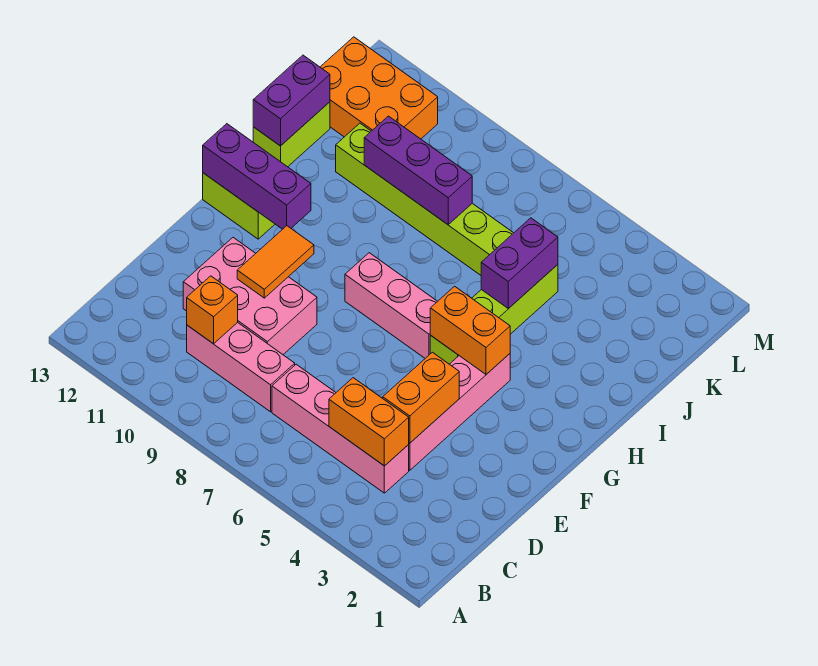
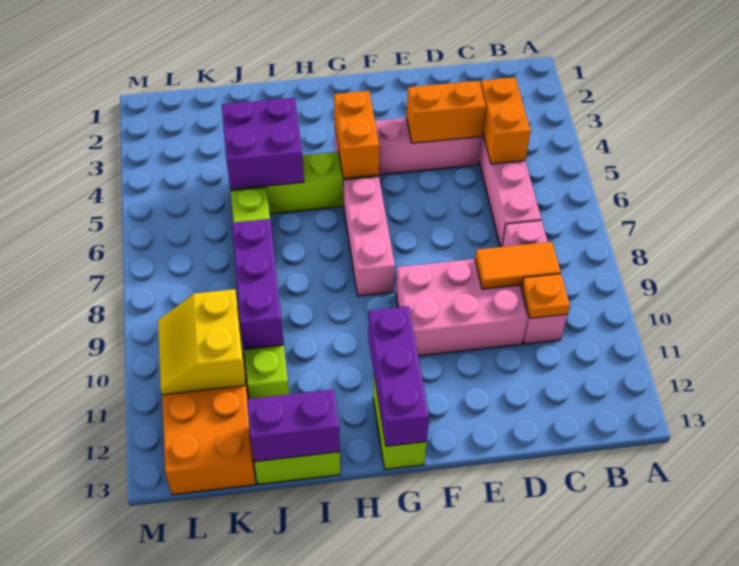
orange brick C10 level 2 -> orange plate C10 level 2
pink brick D9:E11 level 1 -> pink brick D9:F10 level 1
orange tile E10:F10 level 2 -> orange tile C9:D9 level 2
purple brick I5:J5 level 2 -> purple brick I4:J5 level 2
none -> yellow slope K10:L11 level 2 top K

